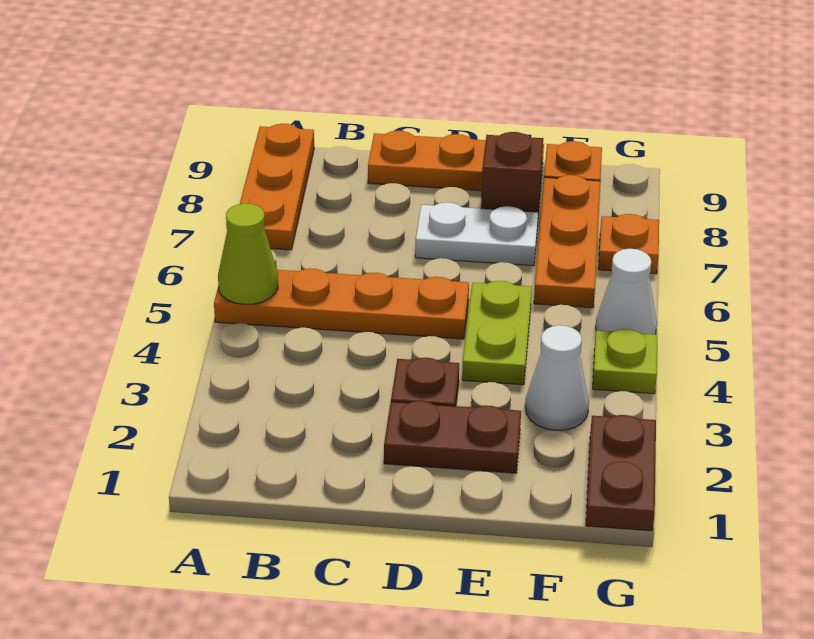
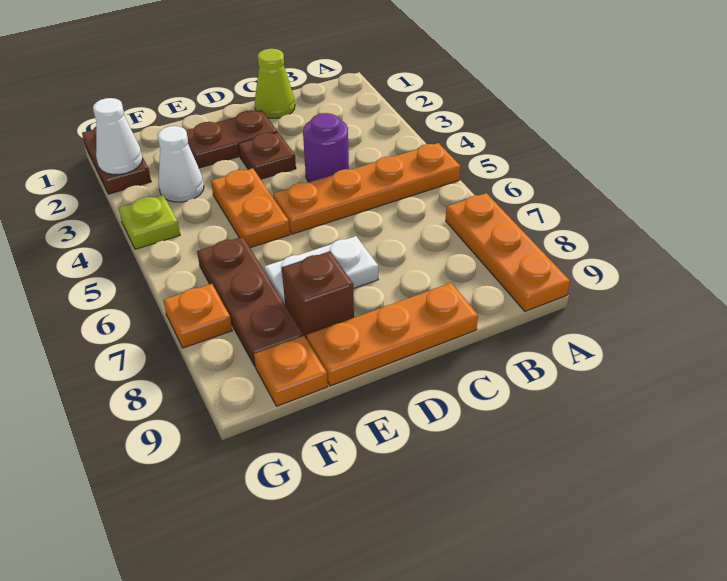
lime cone A5 level 2 -> lime cone C1 level 1
none -> purple round brick C4 level 1
lime plate E4:E5 level 1 -> orange plate E4:E5 level 1
orange plate F6:F8 level 1 -> brown plate F6:F8 level 1
white cone G5 level 1 -> white cone G2 level 2

